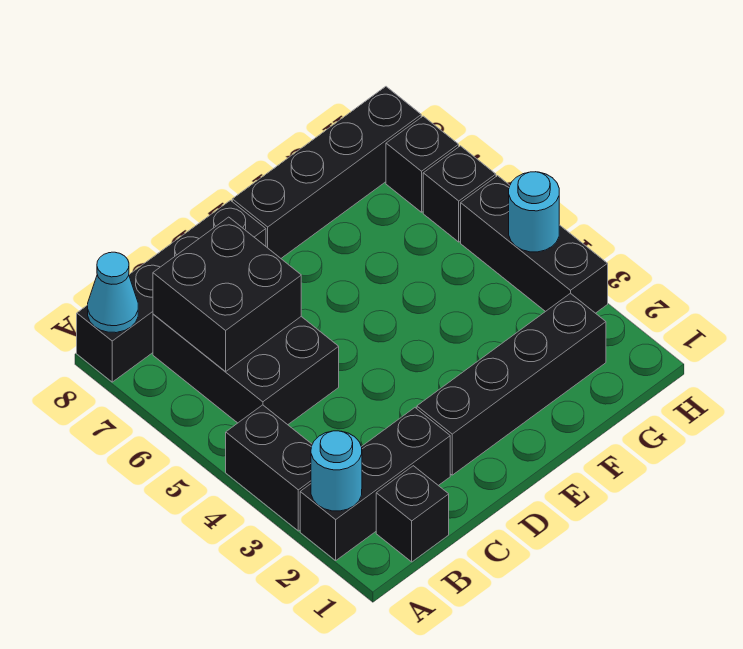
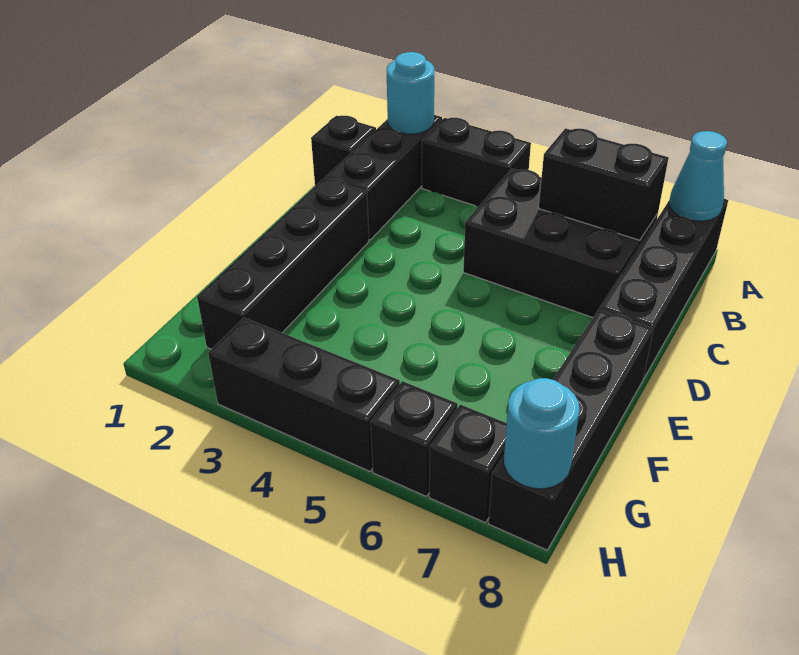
black brick B6:C7 level 2 -> black brick B6:B7 level 2
cyan round brick H4 level 2 -> cyan round brick H8 level 2

